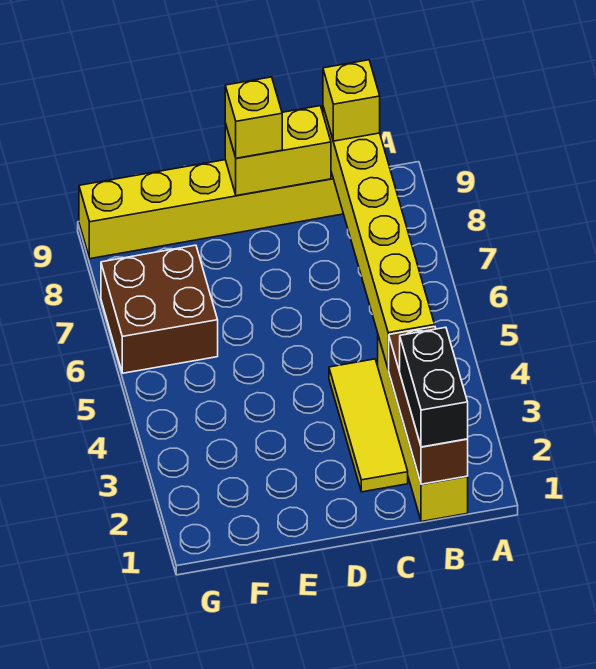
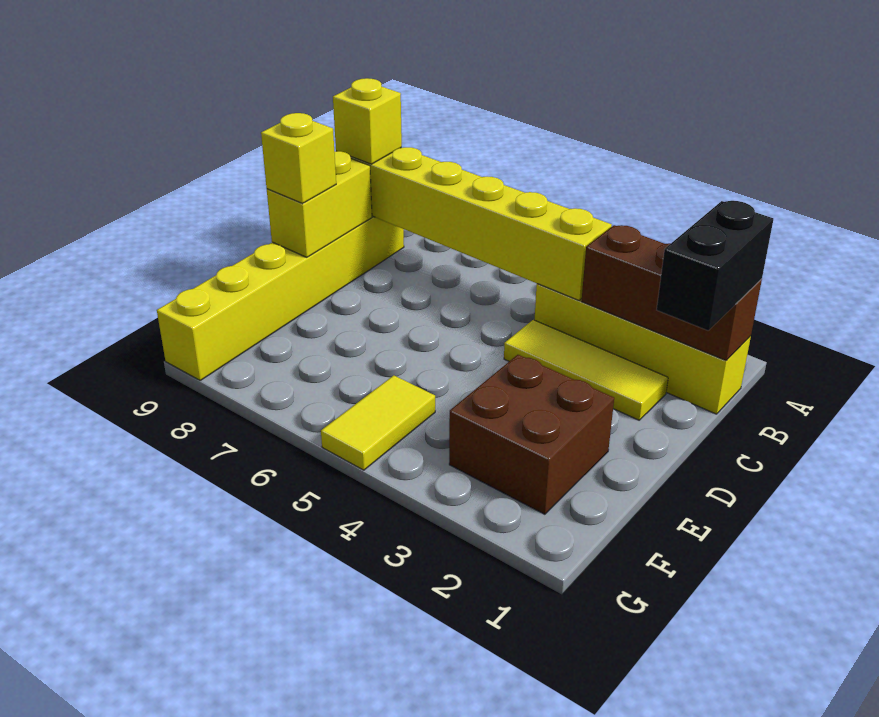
black brick B1:B2 level 3 -> black brick B1:C1 level 3
none -> yellow tile F5:G5 level 1
brown brick F6:G7 level 1 -> brown brick E2:F3 level 1

